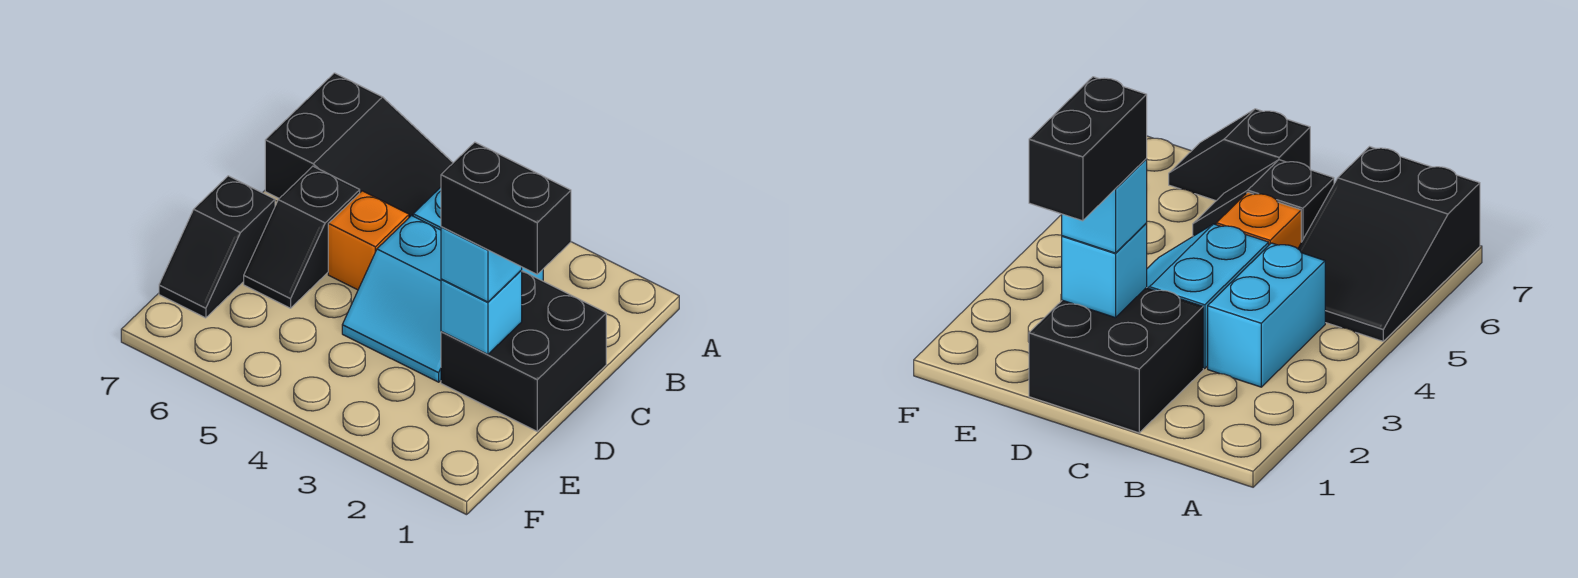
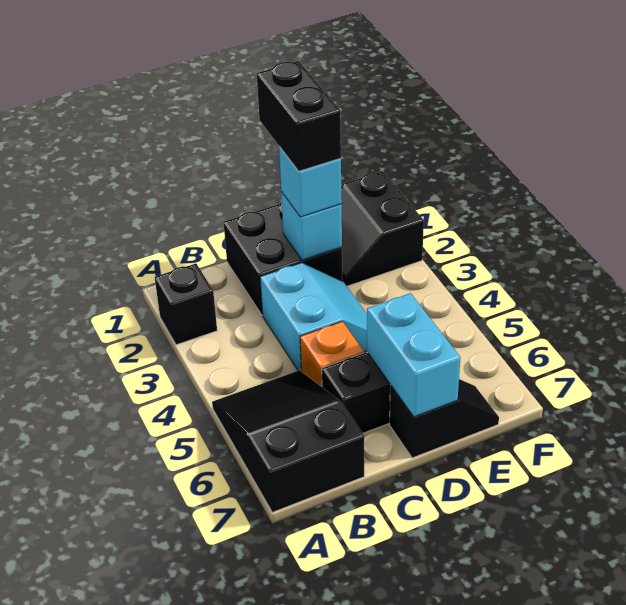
none -> black brick A2 level 1
cyan brick B3:B4 level 1 -> cyan brick D6:D7 level 2
none -> black slope E1:F2 level 1 top F

